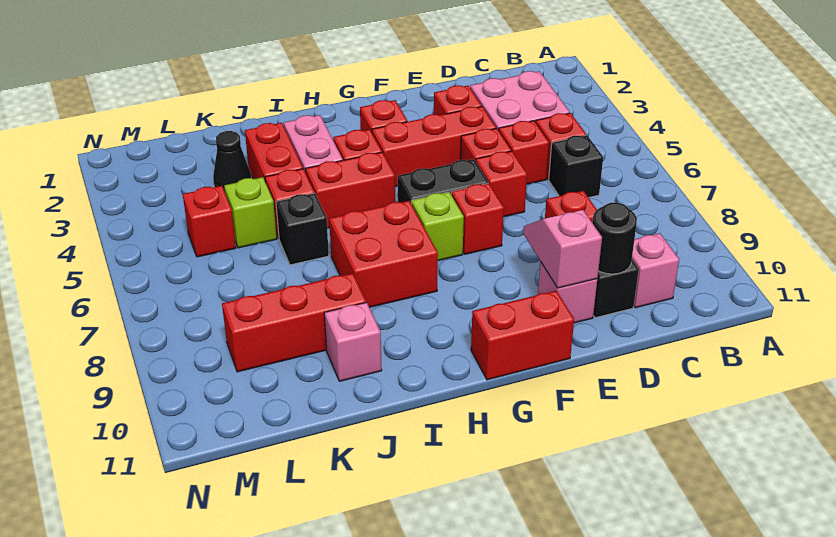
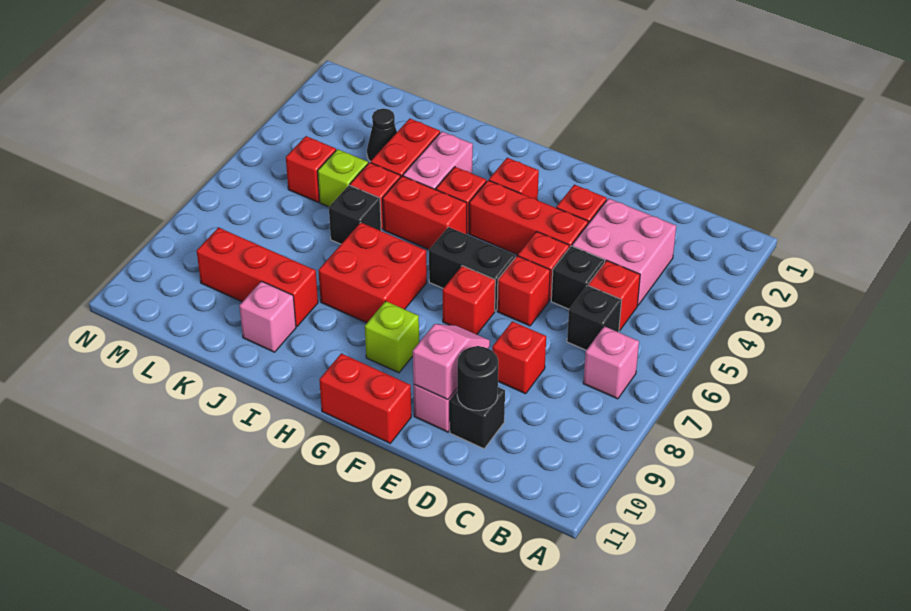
pink brick C10 level 1 -> pink brick B7 level 1
red brick D5 level 1 -> black brick D5 level 1
lime brick G7 level 1 -> lime brick G9 level 1

